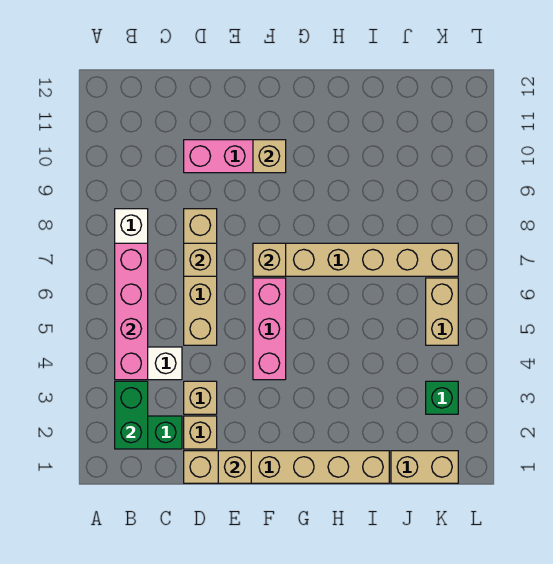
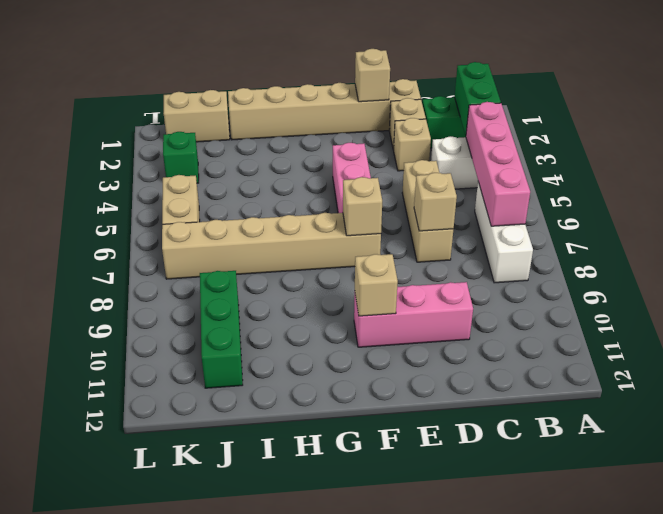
tan brick D5:D8 level 1 -> tan brick D5:D7 level 1
none -> green brick J9:J11 level 1

